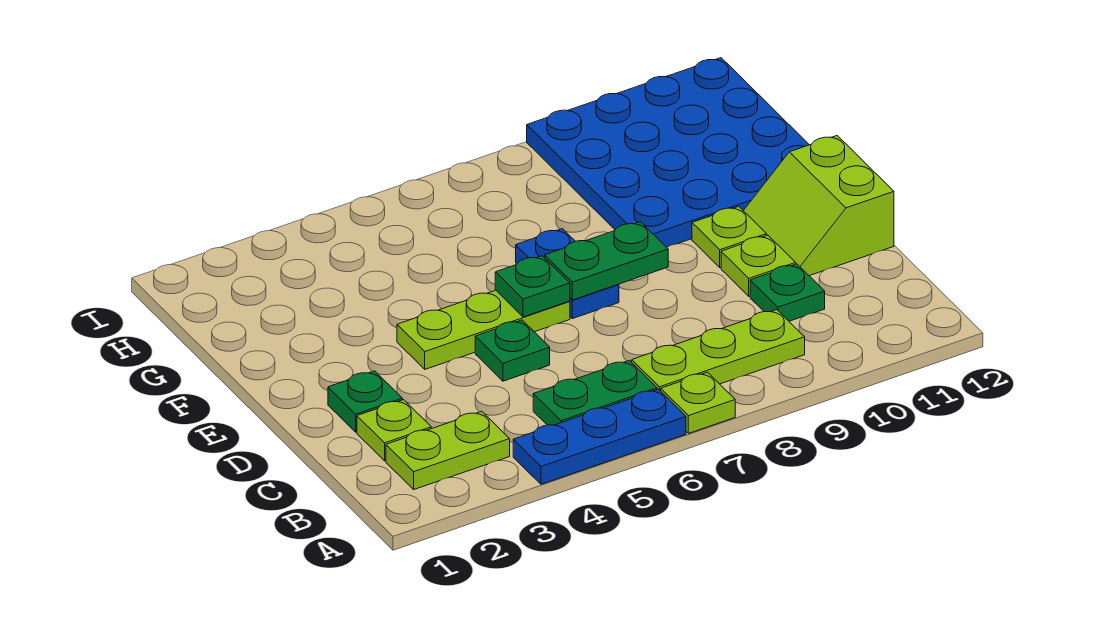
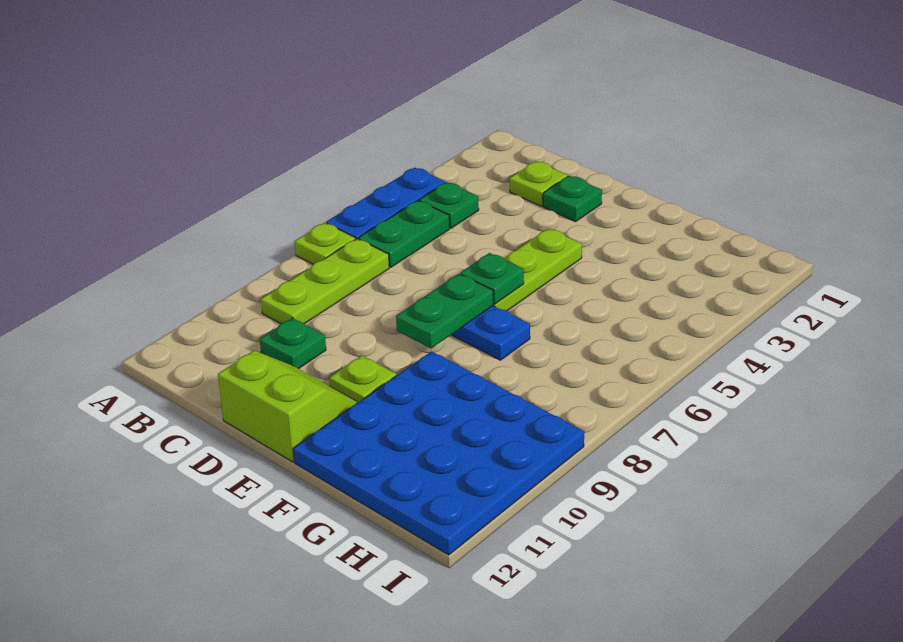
lime plate B2:B3 level 1 -> none
green plate D5 level 1 -> green plate B4 level 1
lime plate D10 level 1 -> none

